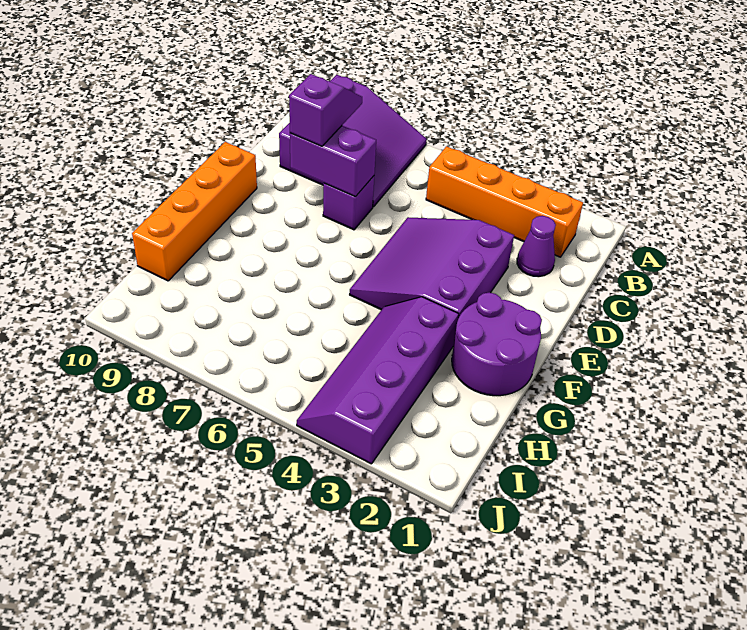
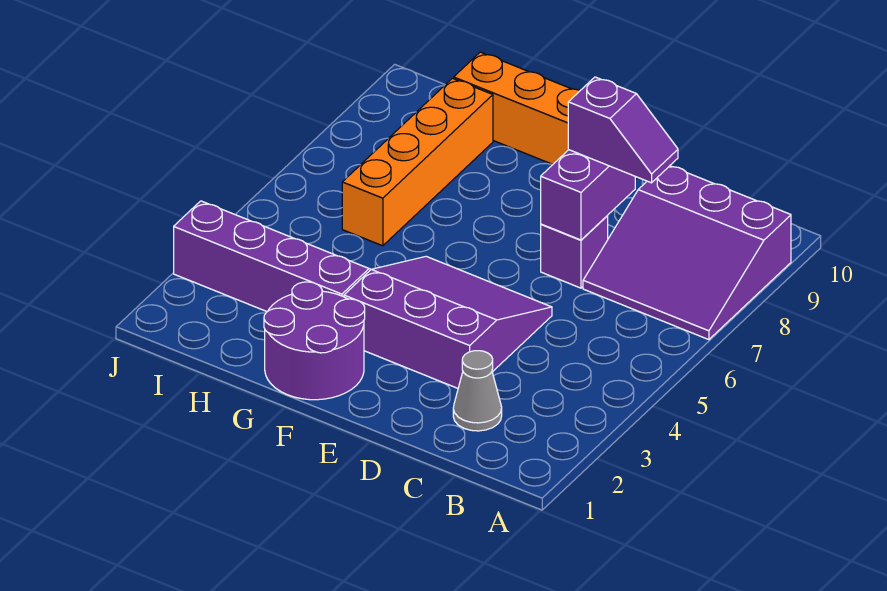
orange brick B2:B5 level 1 -> orange brick H6:H9 level 1
purple cone C2 level 1 -> grey cone C2 level 1

